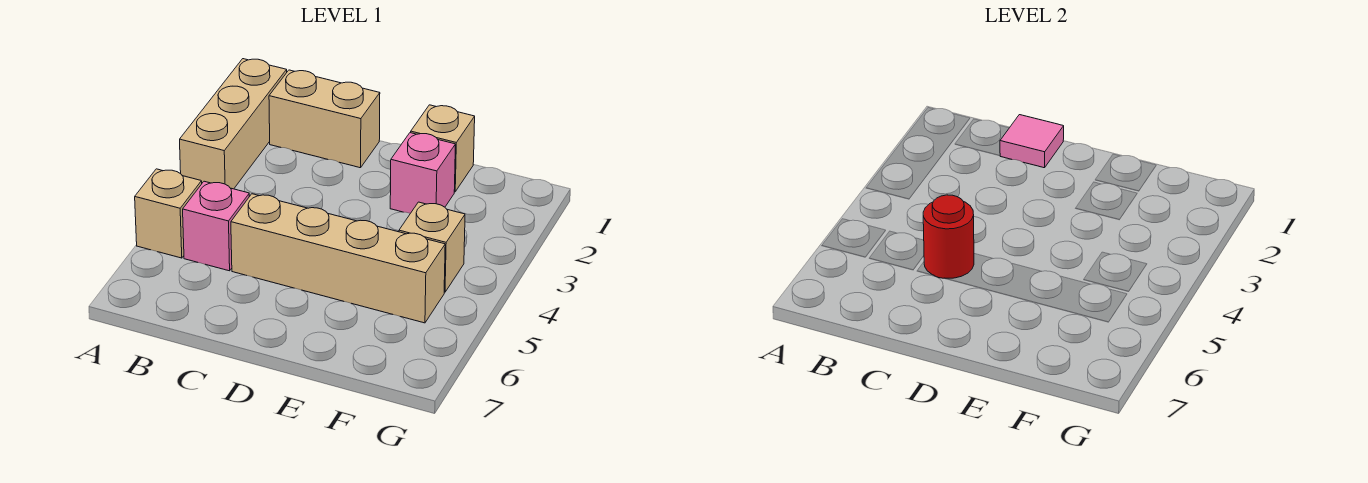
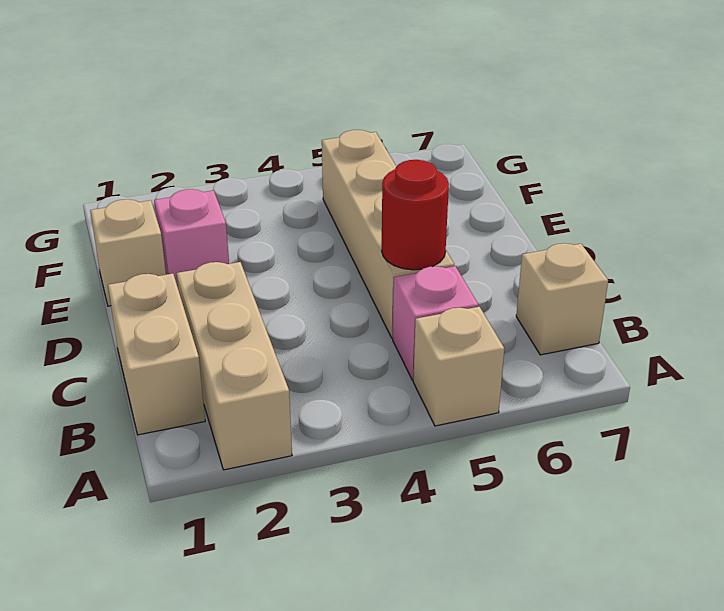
tan brick A1:A3 level 1 -> tan brick A2:C2 level 1
pink tile C1 level 2 -> none
tan brick F4 level 1 -> tan brick B7 level 1

